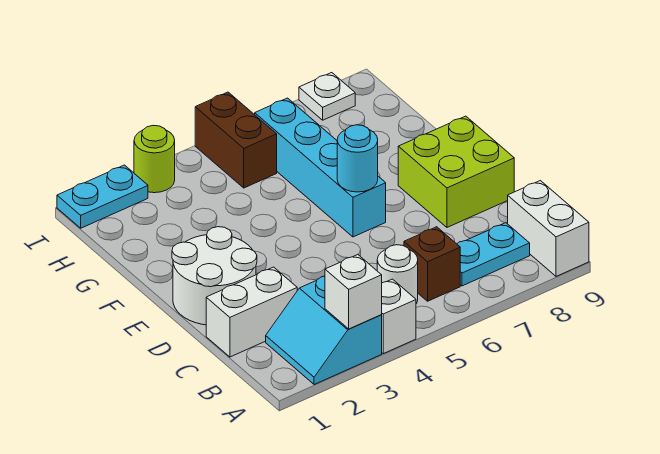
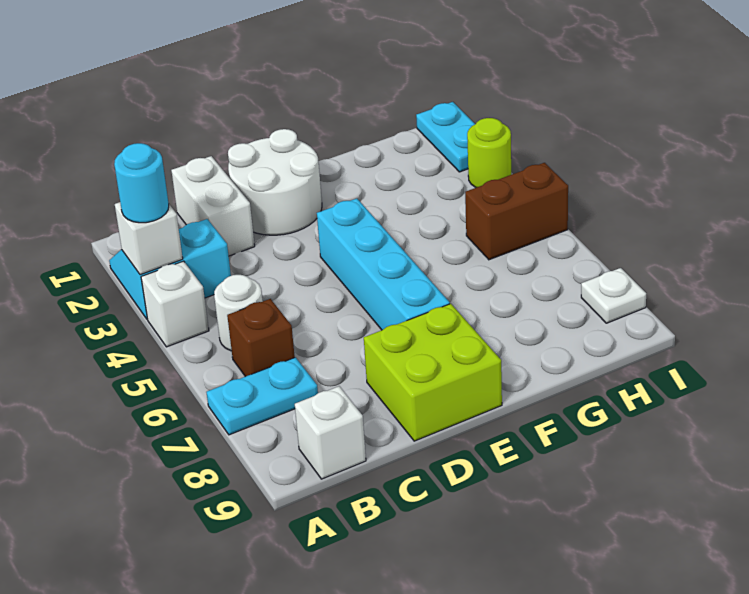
white brick A9:B9 level 1 -> white brick B9 level 1
cyan plate B7:B8 level 1 -> cyan plate A7:B7 level 1
cyan brick E6:H6 level 1 -> cyan brick E4:E7 level 1
cyan round brick E6 level 2 -> cyan round brick A3 level 3

